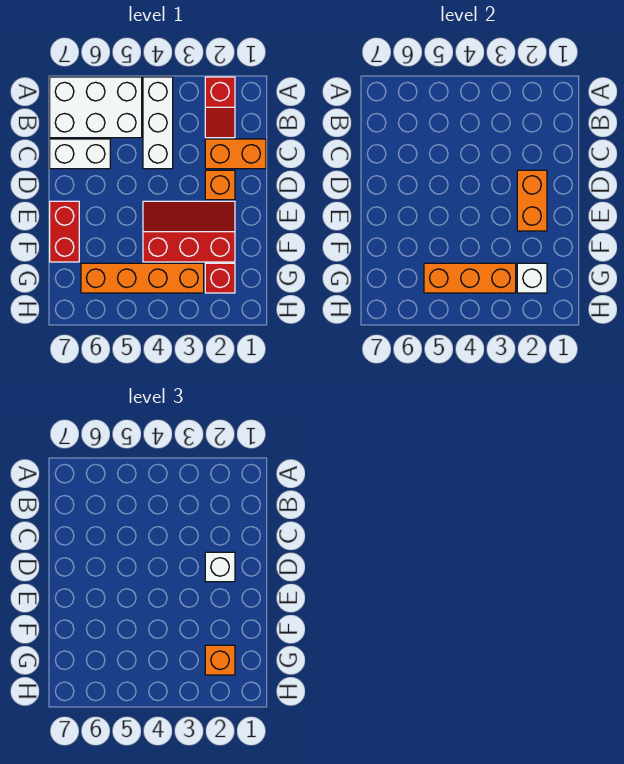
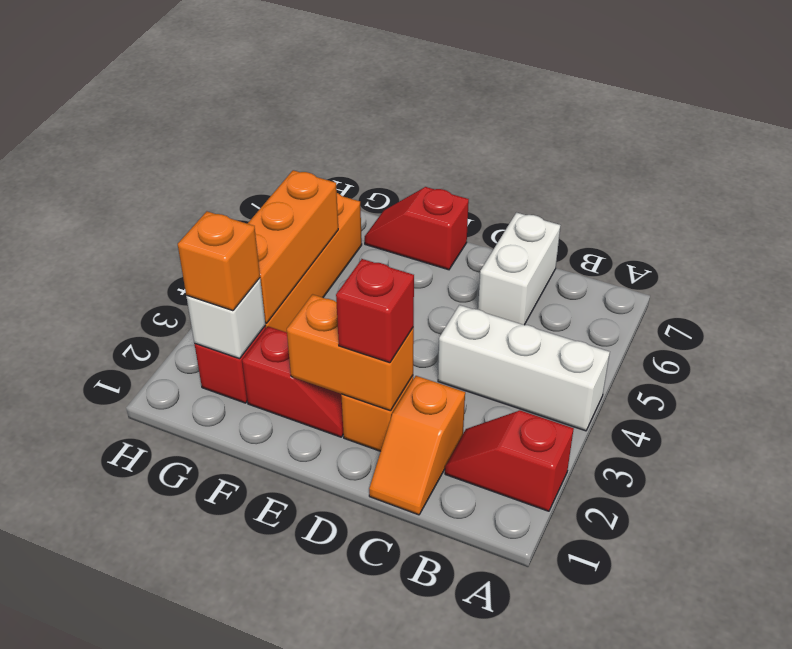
white brick A5:B7 level 1 -> none
orange brick C1:C2 level 1 -> orange slope C1:C2 level 1 top 2
white brick D2 level 3 -> red brick D2 level 3
red slope E2:F4 level 1 top F -> red slope E2:F2 level 1 top F
red brick E7:F7 level 1 -> red slope E7:F7 level 1 top E

